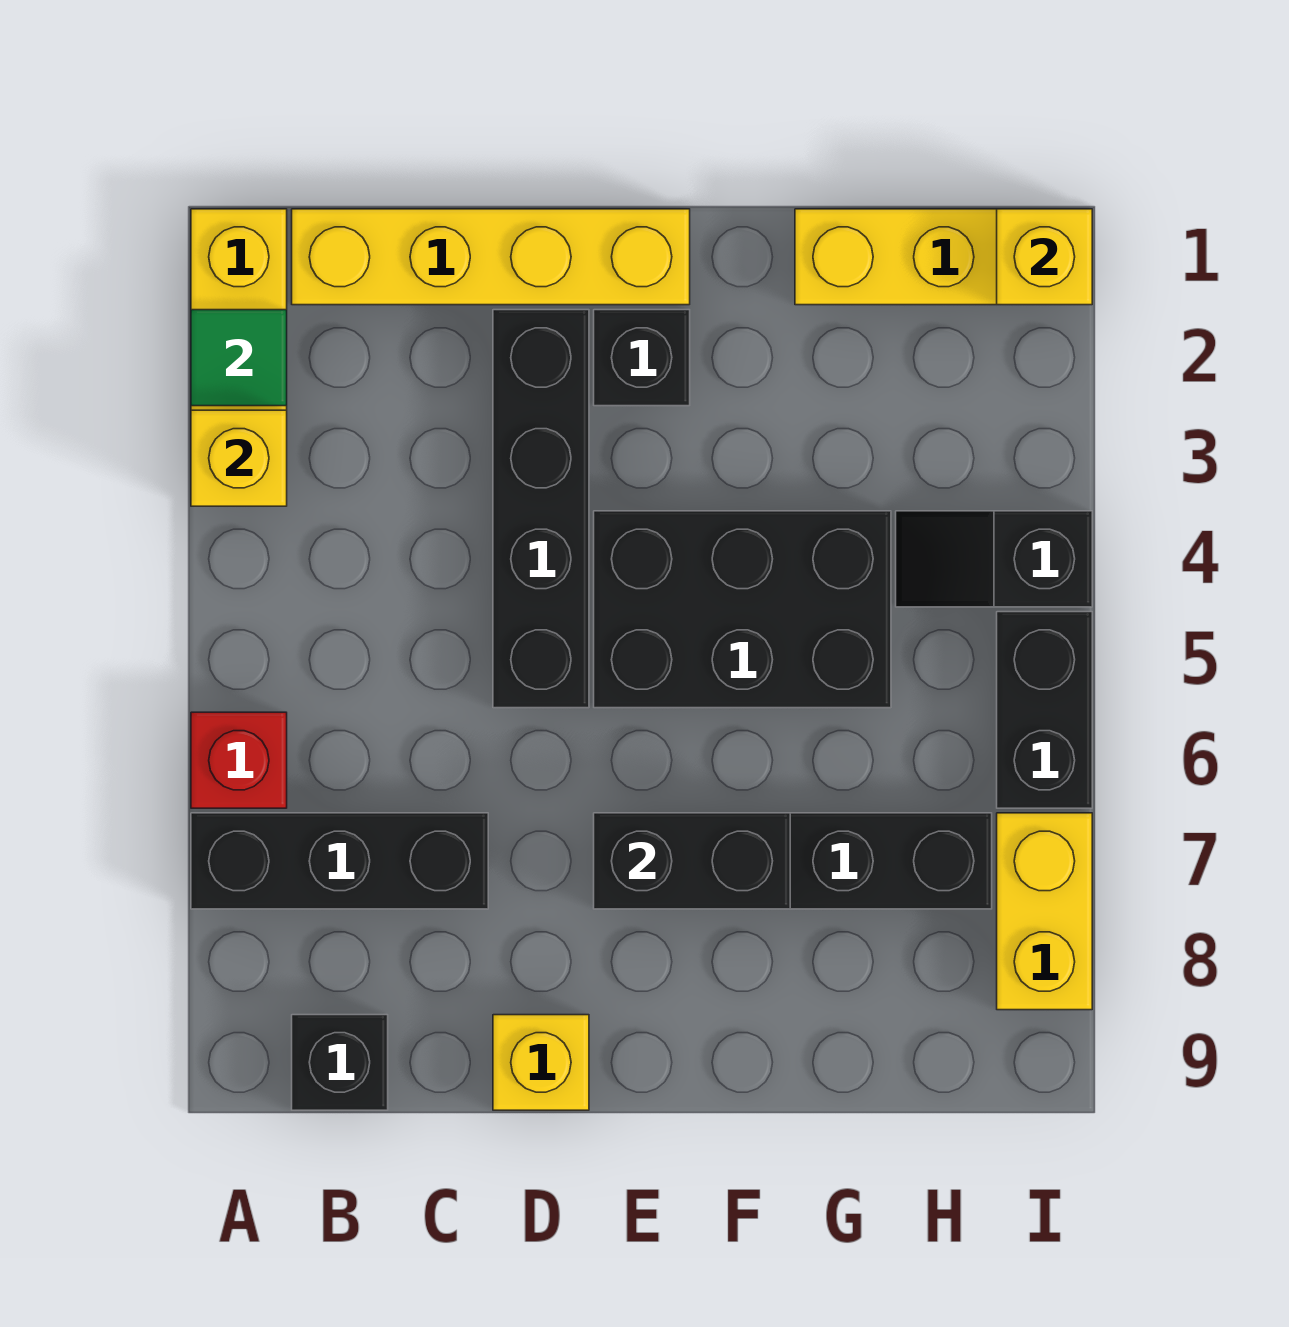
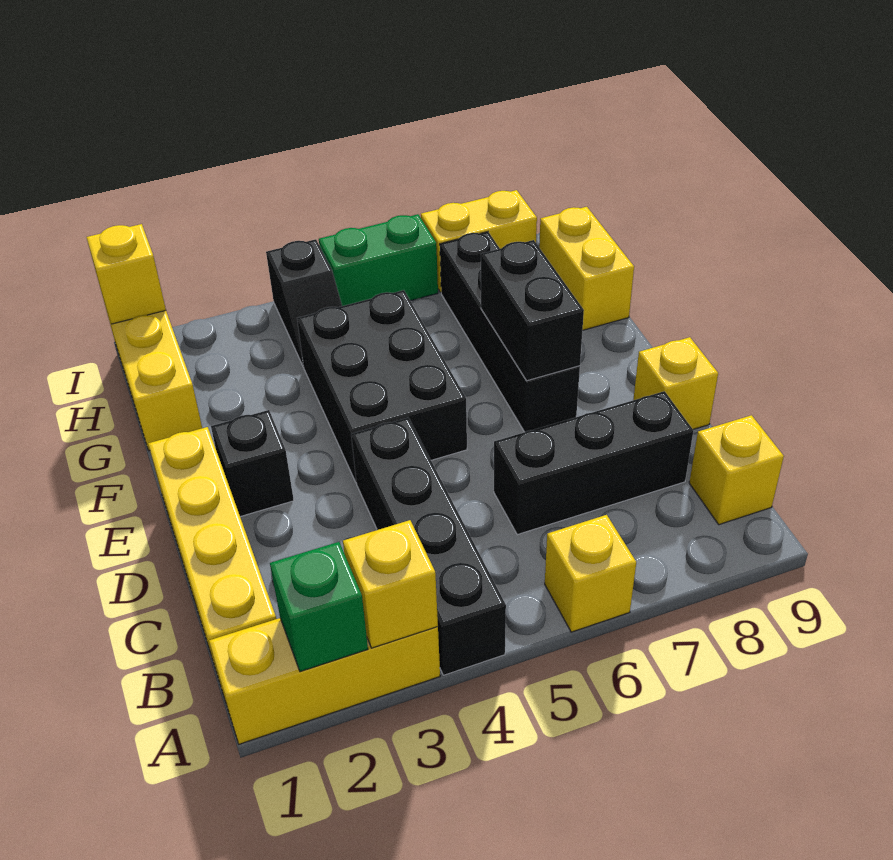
green tile A2 level 2 -> green brick A2 level 2
red brick A6 level 1 -> yellow brick A6 level 1
black brick A7:C7 level 1 -> black brick C6:C8 level 1
black brick B9 level 1 -> yellow brick B9 level 1
black brick D2:D5 level 1 -> black brick A4:D4 level 1
none -> yellow brick G9:H9 level 1
black brick I5:I6 level 1 -> green brick I5:I6 level 1

